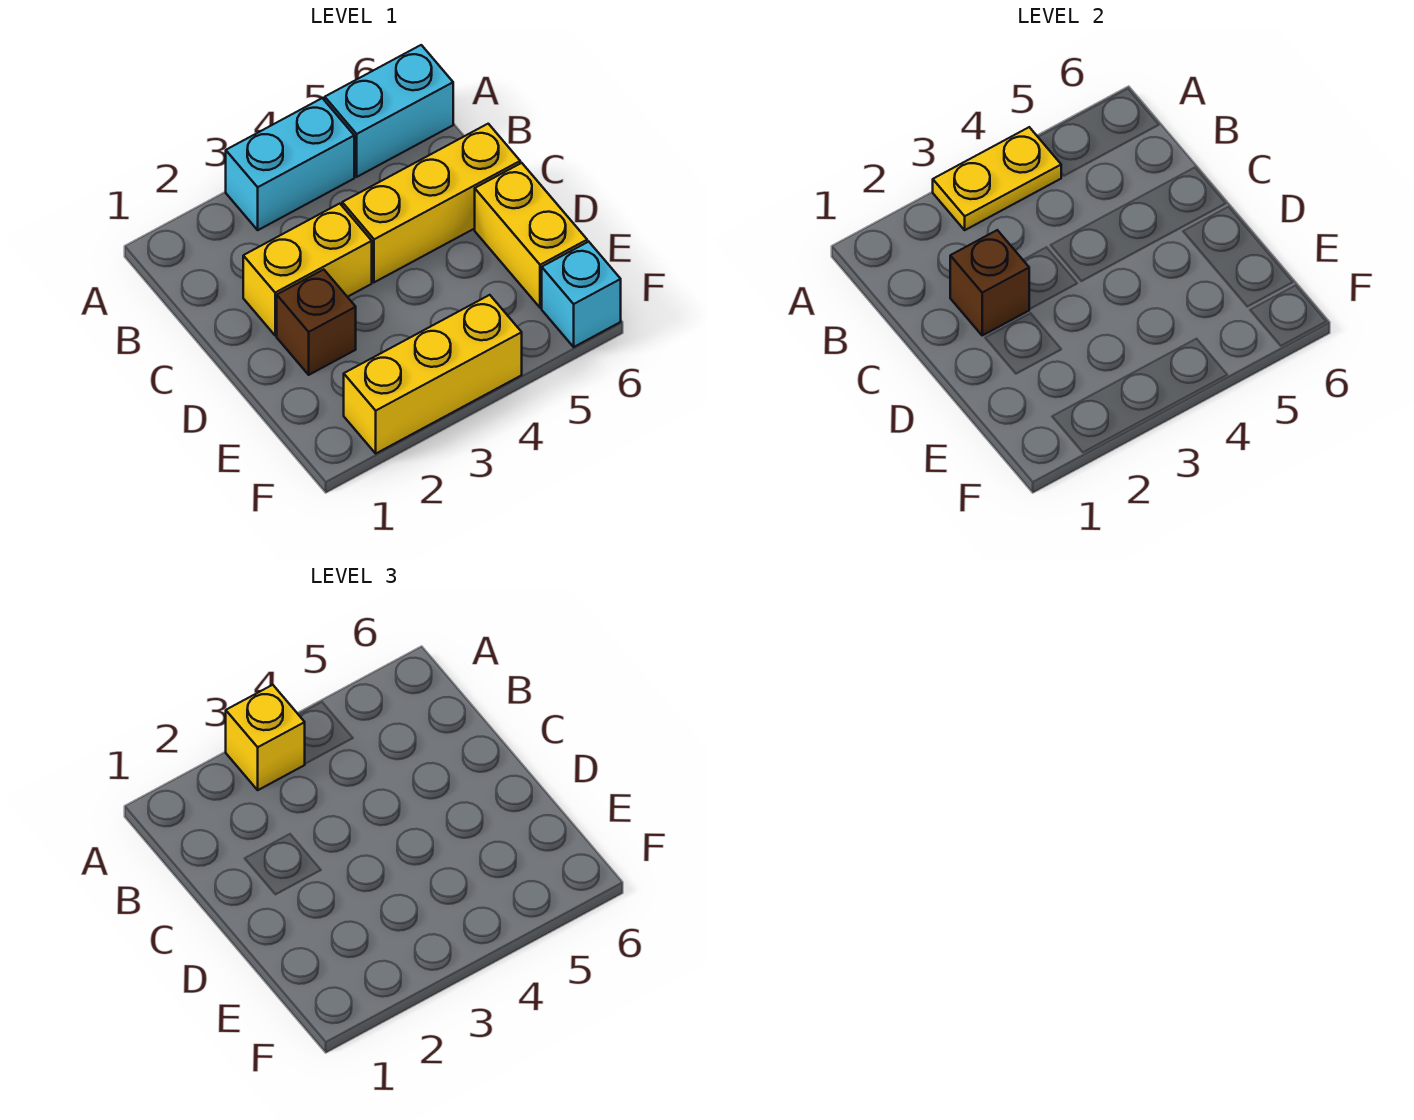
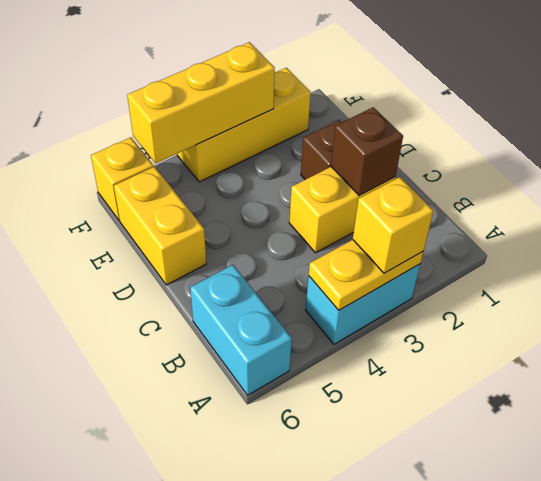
cyan brick A5:A6 level 1 -> cyan brick A6:B6 level 1
yellow brick C4:C6 level 1 -> yellow brick F3:F5 level 2
cyan brick F6 level 1 -> yellow brick F6 level 1

